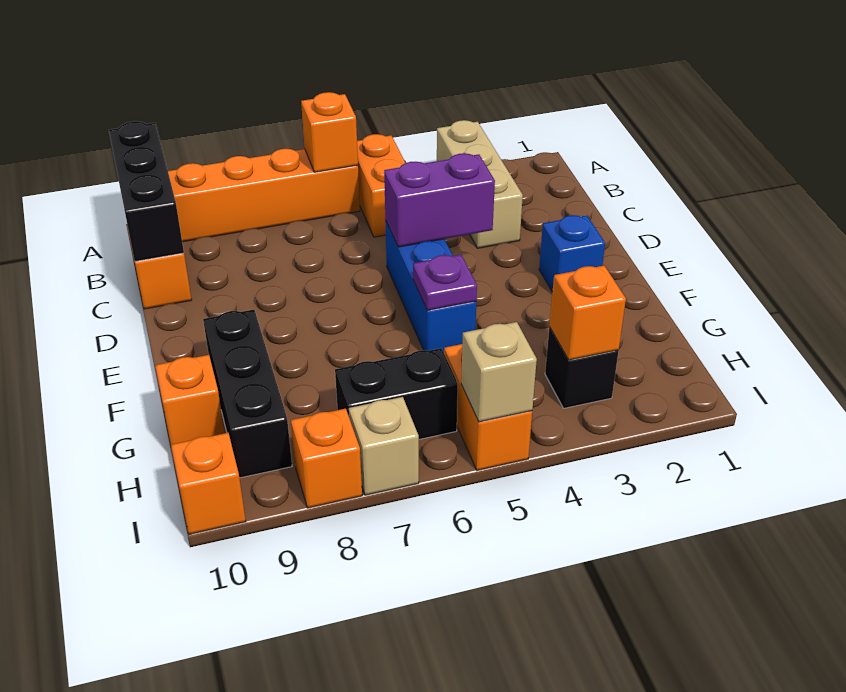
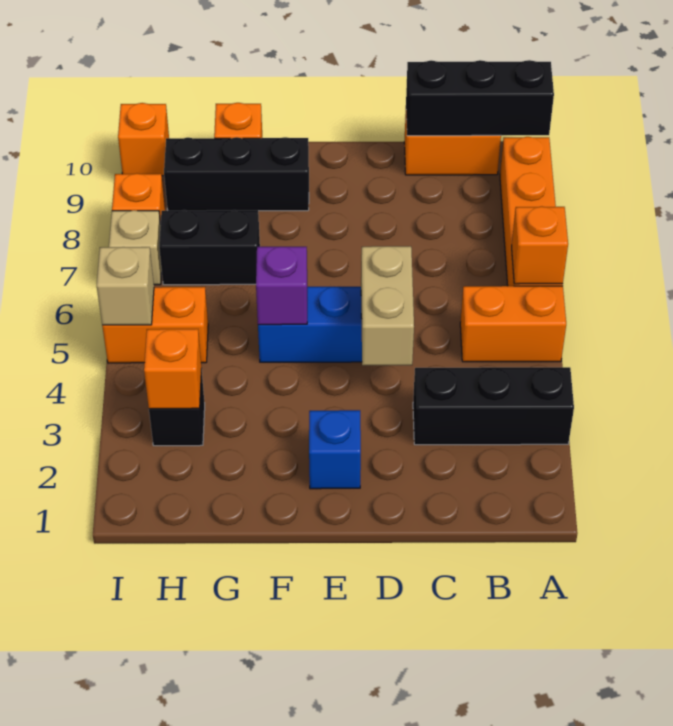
tan brick A3:C3 level 1 -> black brick A3:C3 level 1
purple brick D4:D5 level 2 -> tan brick D4:D5 level 2
purple plate F5 level 2 -> purple brick F5 level 2
black brick H6:H7 level 1 -> black brick G7:H7 level 1

